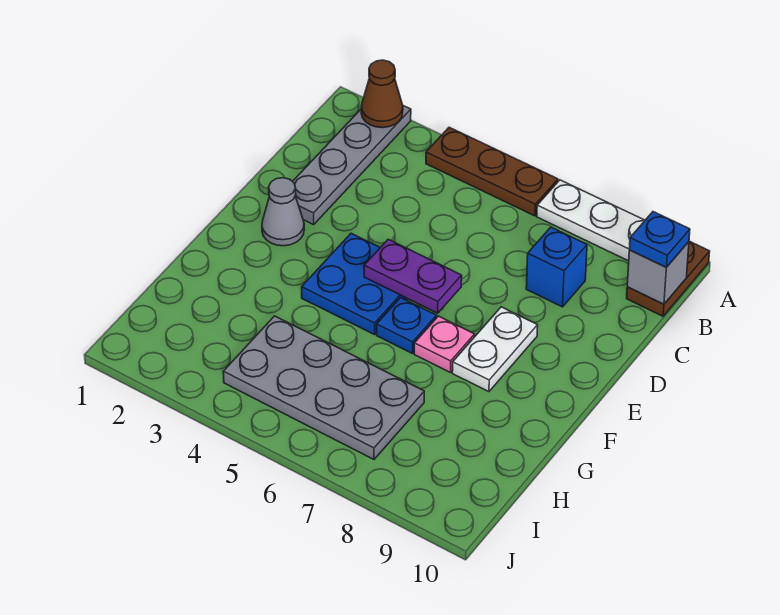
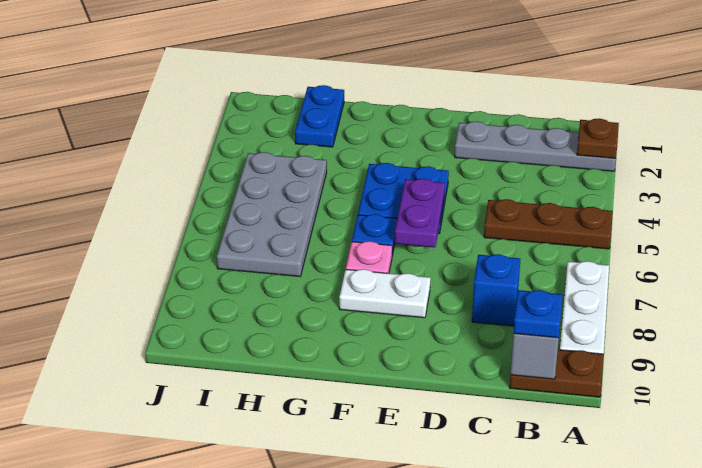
brown cone A2 level 2 -> brown plate A2 level 2
brown plate A4:A6 level 1 -> brown plate A5:C5 level 1
grey cone E2 level 1 -> none
none -> blue plate H1:H2 level 1

